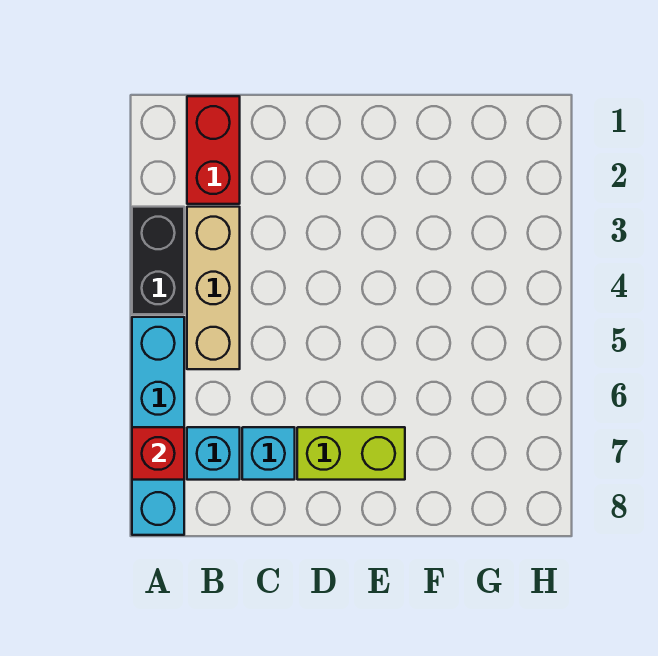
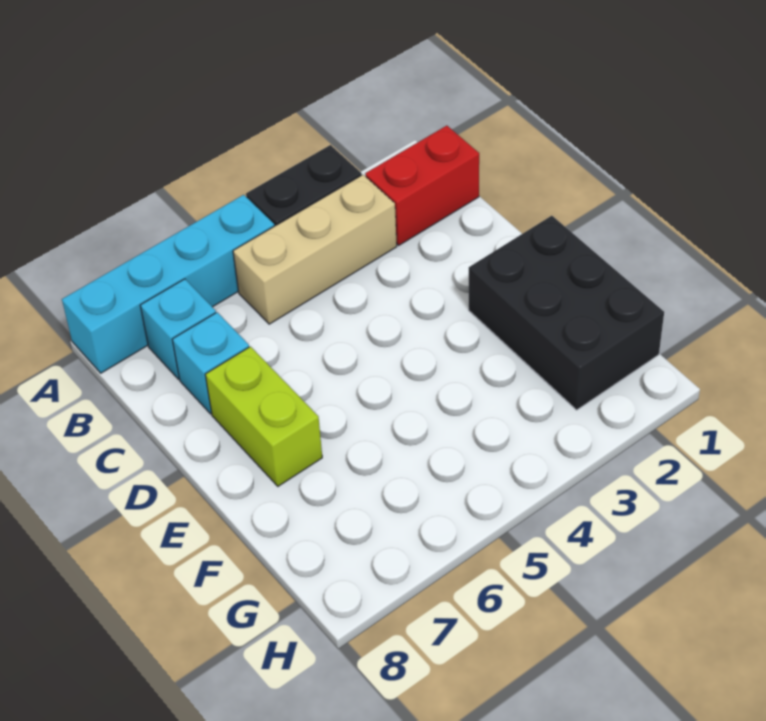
red brick A7 level 2 -> none
none -> black brick E1:G2 level 1

